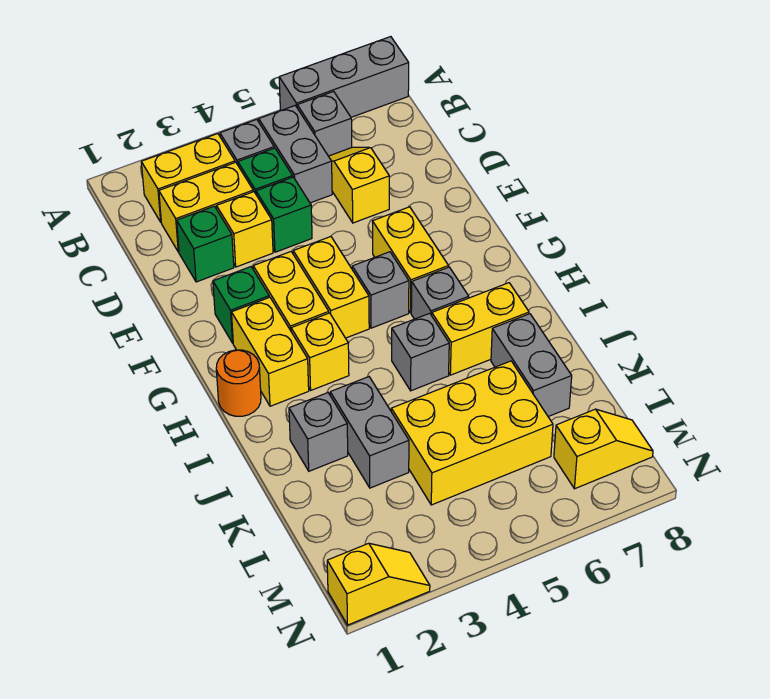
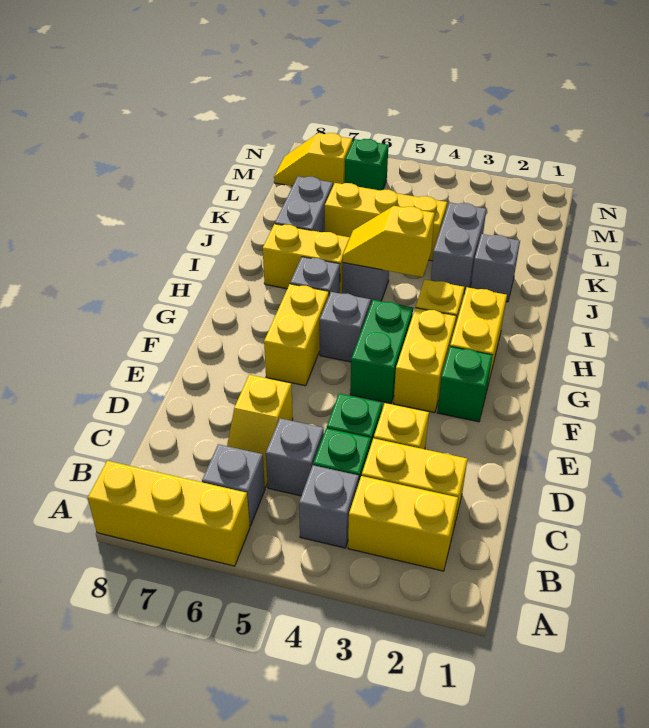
grey brick A6:A8 level 1 -> yellow brick A6:A8 level 1
grey brick B5:C5 level 1 -> grey brick C5 level 1
green brick D2 level 1 -> green brick M6 level 1
yellow brick F4:G4 level 1 -> green brick F4:G4 level 1
orange round brick H1 level 1 -> none
yellow brick K4:L6 level 1 -> yellow brick K4:K6 level 1
yellow slope N1:N2 level 1 top 1 -> yellow slope I4:I5 level 2 top 4

